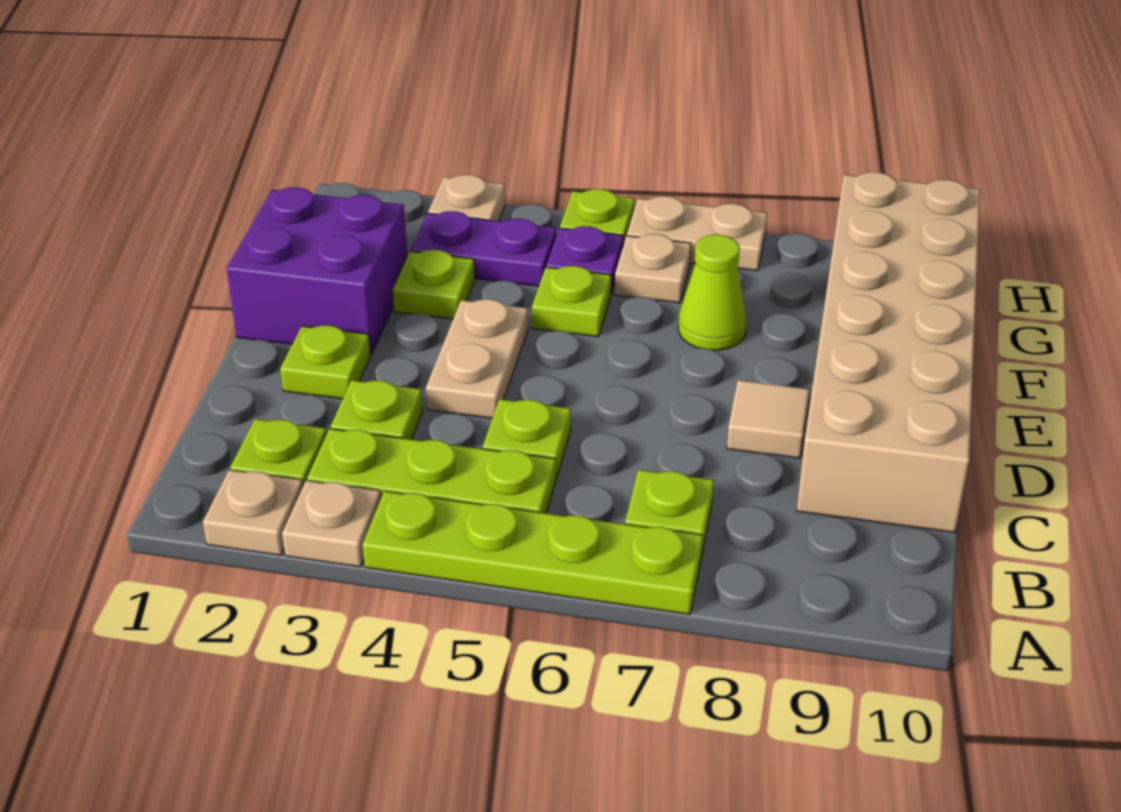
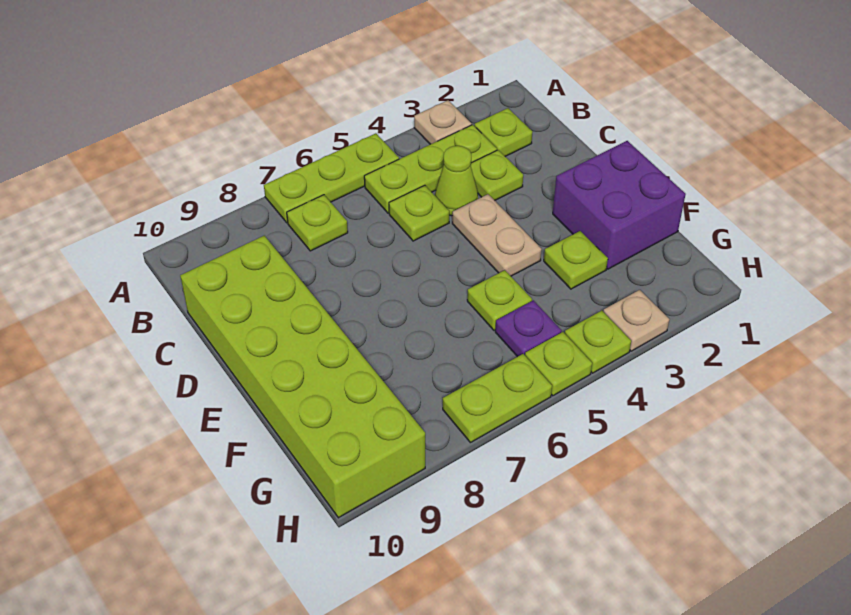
tan plate A2 level 1 -> none
lime plate A4:A7 level 1 -> lime plate A5:A7 level 1
tan brick C9:H10 level 1 -> lime brick C9:H10 level 1
lime plate D2 level 1 -> lime plate H4 level 1
tan tile D8 level 1 -> none
lime cone F7 level 1 -> lime cone C4 level 1
purple plate G3:G4 level 1 -> none
tan plate G6 level 1 -> none
tan plate H6:H7 level 1 -> lime plate H6:H7 level 1

